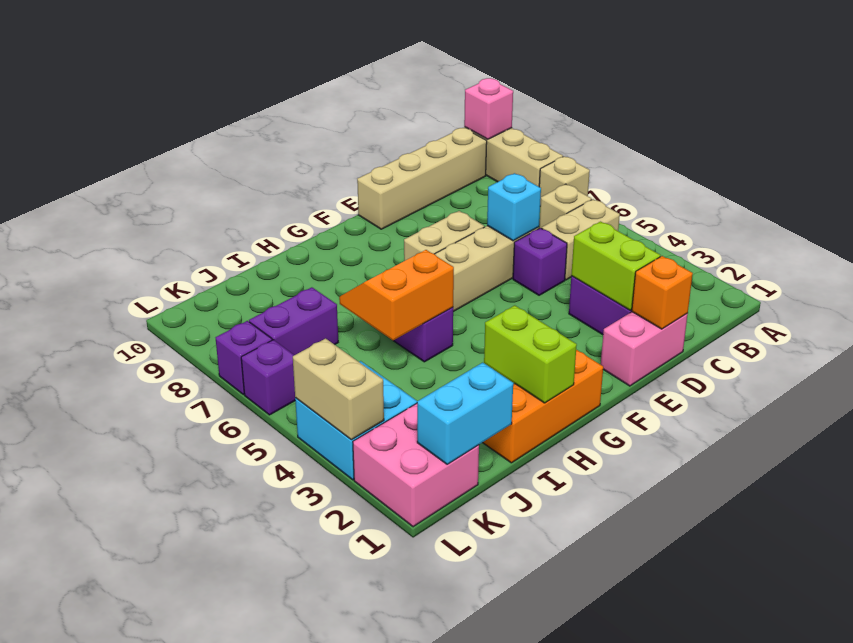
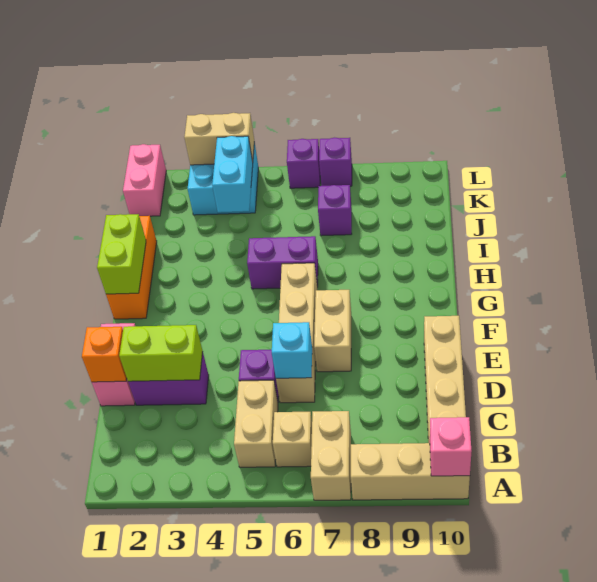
tan brick A7 level 1 -> tan brick A7:B7 level 1
lime brick H1:H2 level 2 -> lime brick G1:H1 level 2
orange slope H5:I6 level 2 top 5 -> none
cyan brick J1:K1 level 2 -> cyan brick J4:K4 level 2
purple brick J7:K7 level 1 -> purple brick J7 level 1
pink brick K1:L2 level 1 -> pink brick K1:L1 level 1

